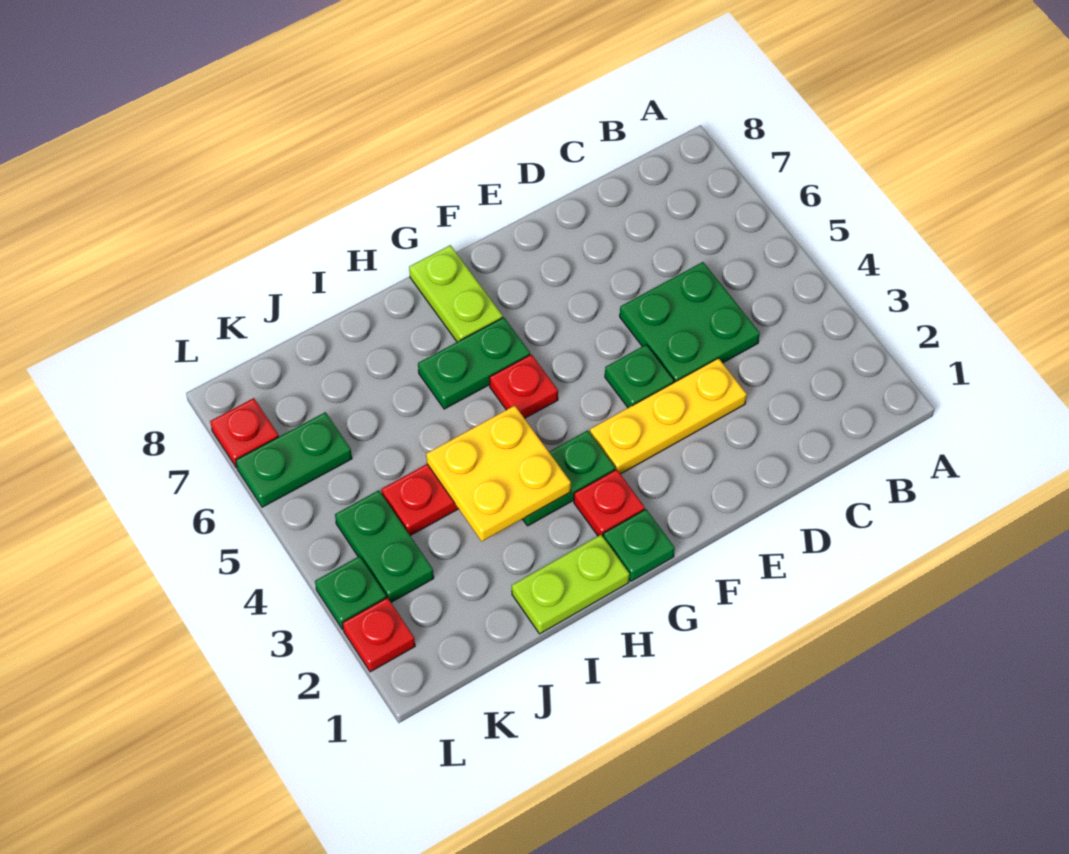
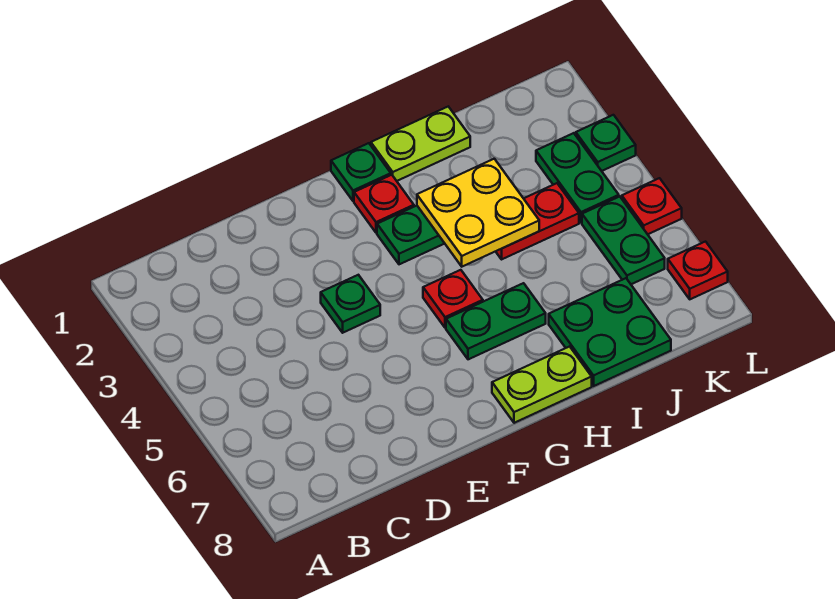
green plate C4:D5 level 1 -> green plate I7:J8 level 1
yellow plate D3:F3 level 1 -> none
lime plate G7:G8 level 1 -> lime plate G8:H8 level 1
green plate K6:L6 level 1 -> green plate K5:K6 level 1
red plate L2 level 1 -> red plate L5 level 1

